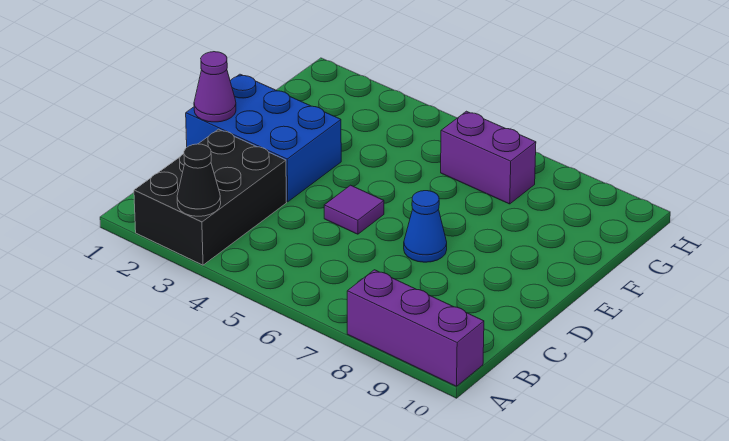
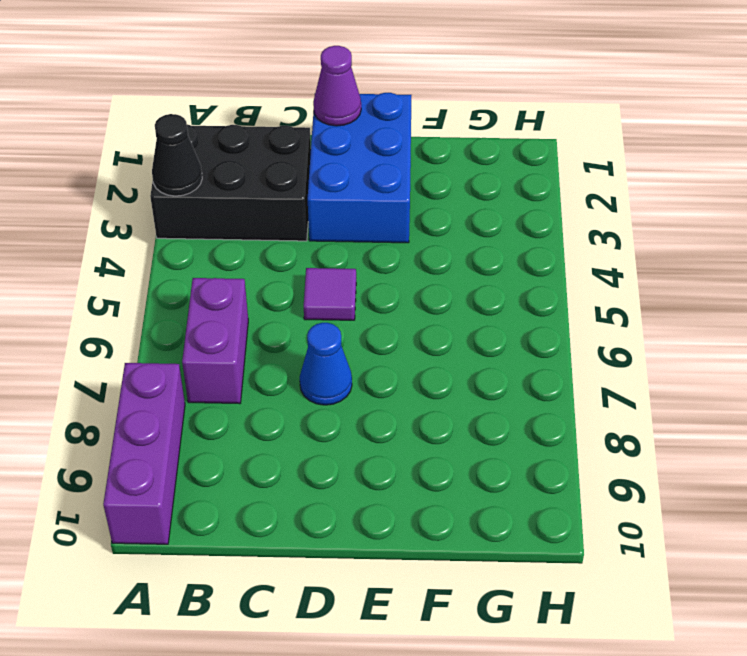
purple brick G6:G7 level 1 -> purple brick B6:B7 level 1

